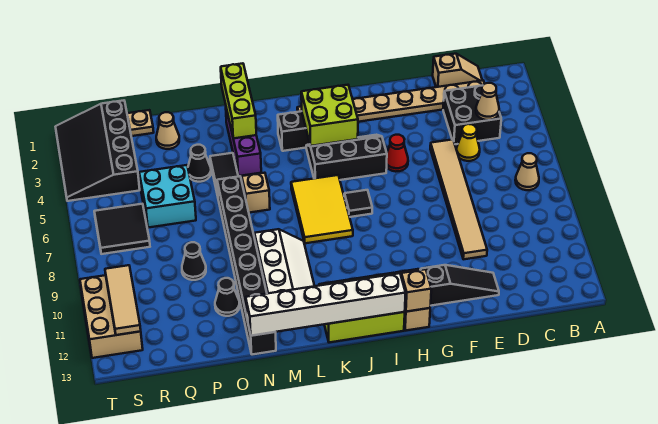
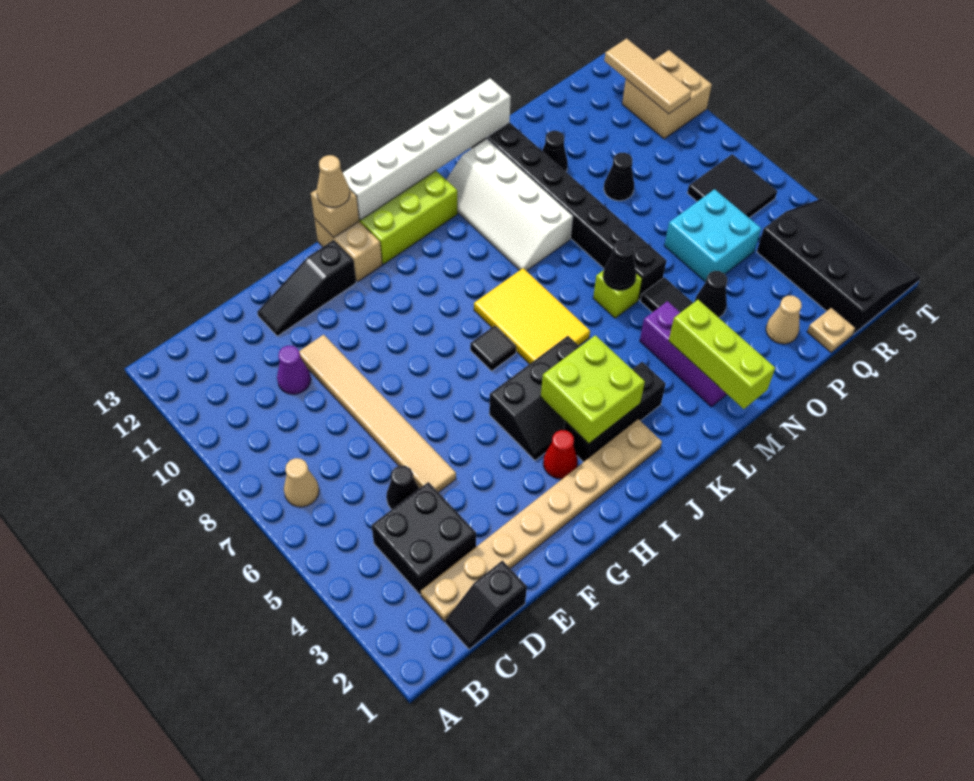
tan slope C1:D1 level 1 top D -> black slope C1:D1 level 1 top D
tan cone C4 level 2 -> tan cone H13 level 3
yellow cone D5 level 1 -> black cone D5 level 1
none -> purple cone D10 level 1
red cone G5 level 1 -> red cone H3 level 1
tan brick M6 level 1 -> lime brick M6 level 1
none -> black cone M6 level 2
tan brick S10:T12 level 1 -> tan brick S10:T11 level 1

